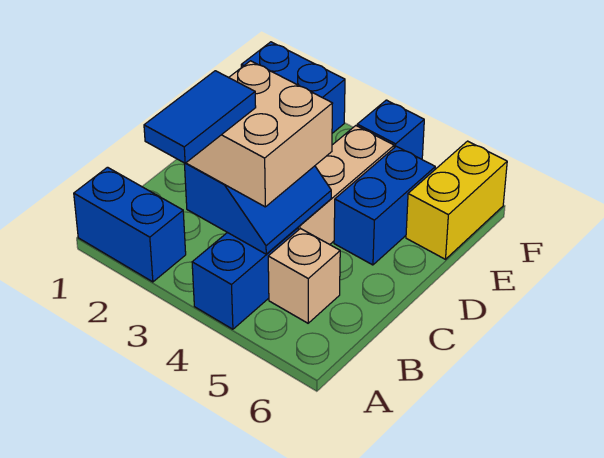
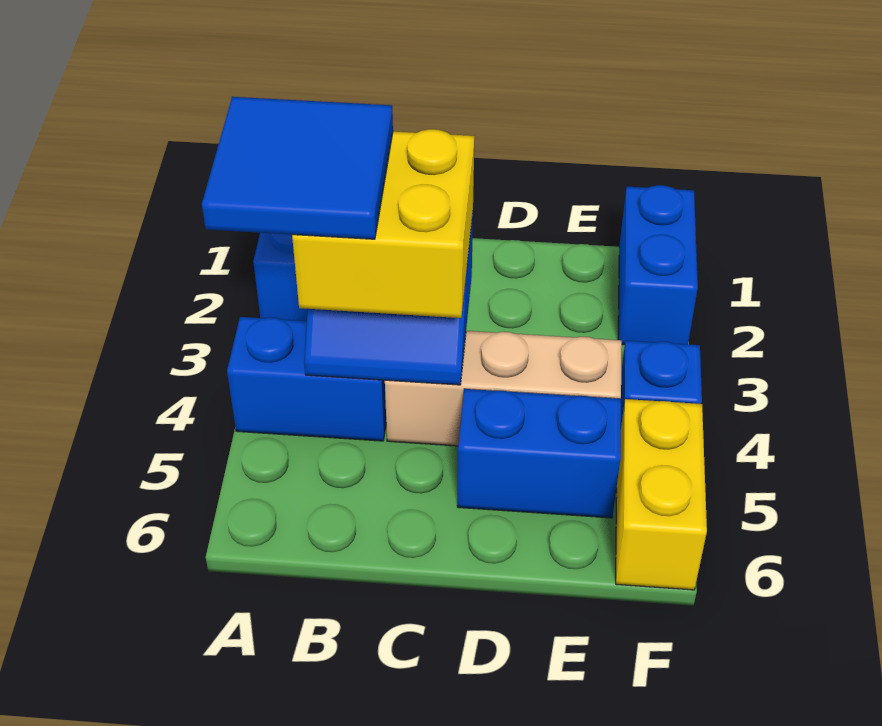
blue tile A3:B3 level 4 -> blue tile A3:B4 level 4
tan brick B3:C4 level 3 -> yellow brick B3:C4 level 3
tan brick B5 level 1 -> none
yellow brick E6:F6 level 1 -> yellow brick F5:F6 level 1

